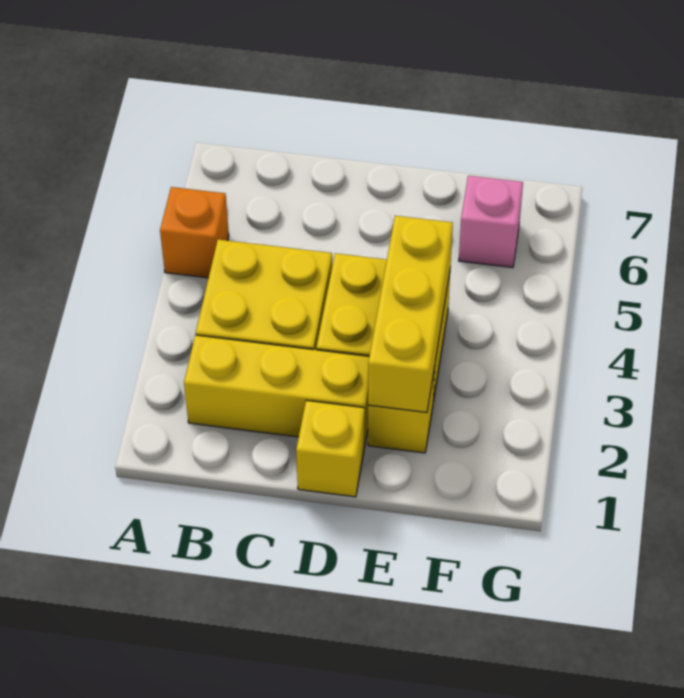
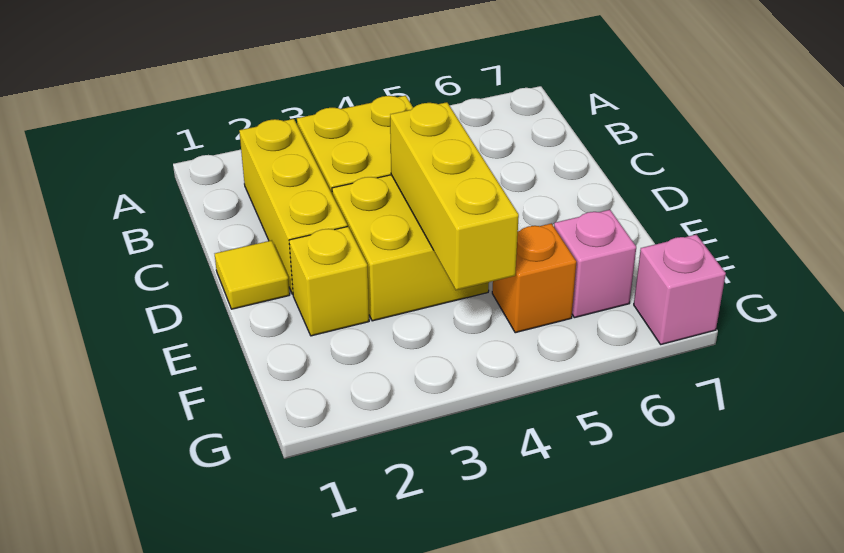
orange brick A5 level 1 -> orange brick F5 level 1
yellow brick D1 level 1 -> yellow tile D1 level 1
yellow brick E2:E4 level 2 -> yellow brick D4:F4 level 2
none -> pink brick G7 level 1

